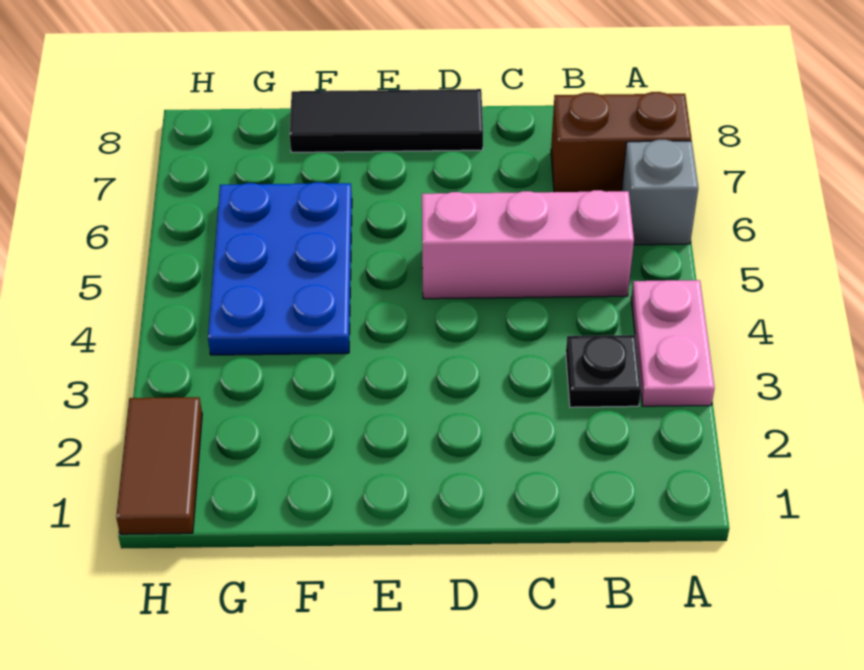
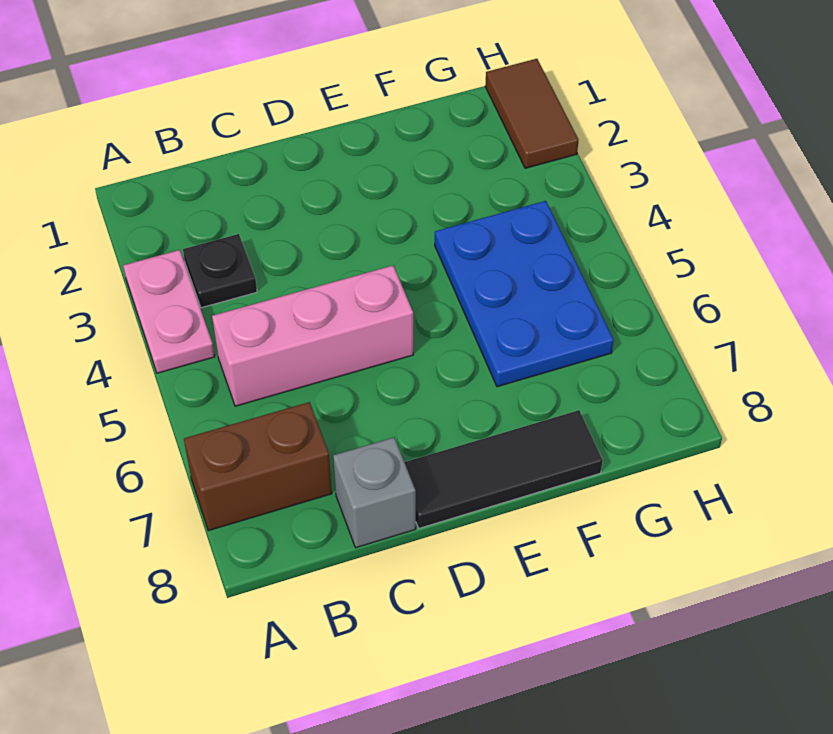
grey brick A6 level 1 -> grey brick C8 level 1

